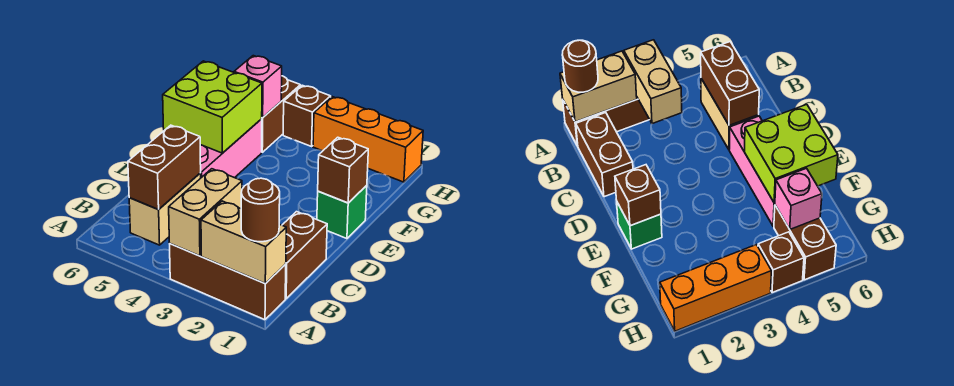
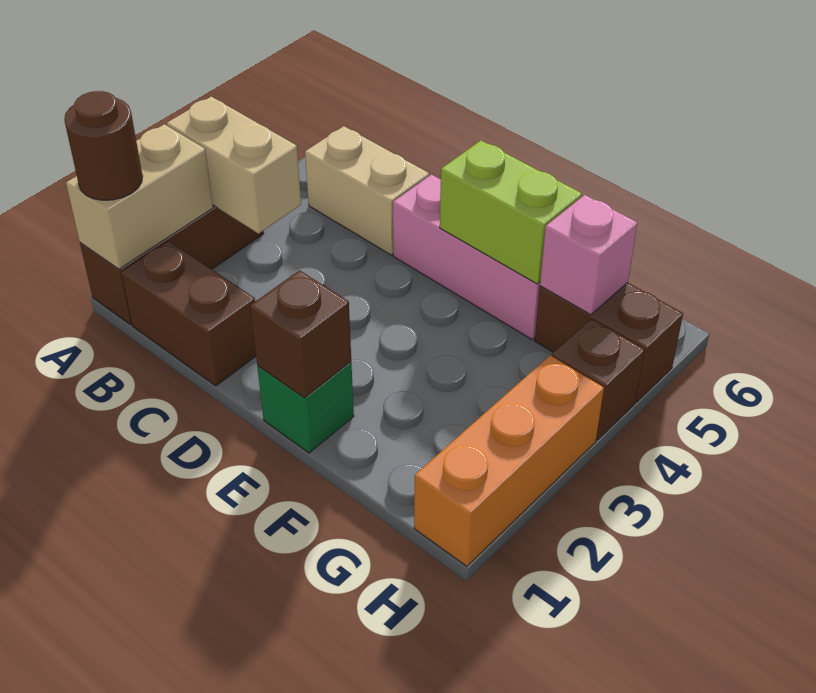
brown brick B5:C5 level 2 -> none
lime brick E5:F6 level 2 -> lime brick E5:F5 level 2

